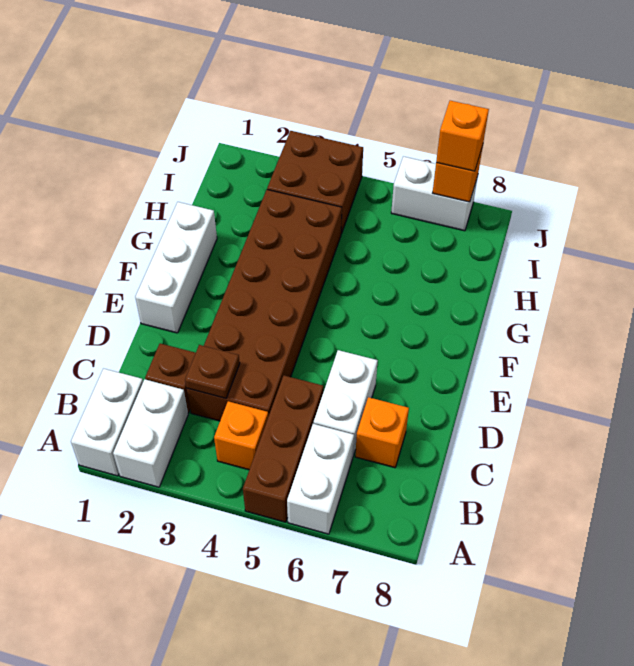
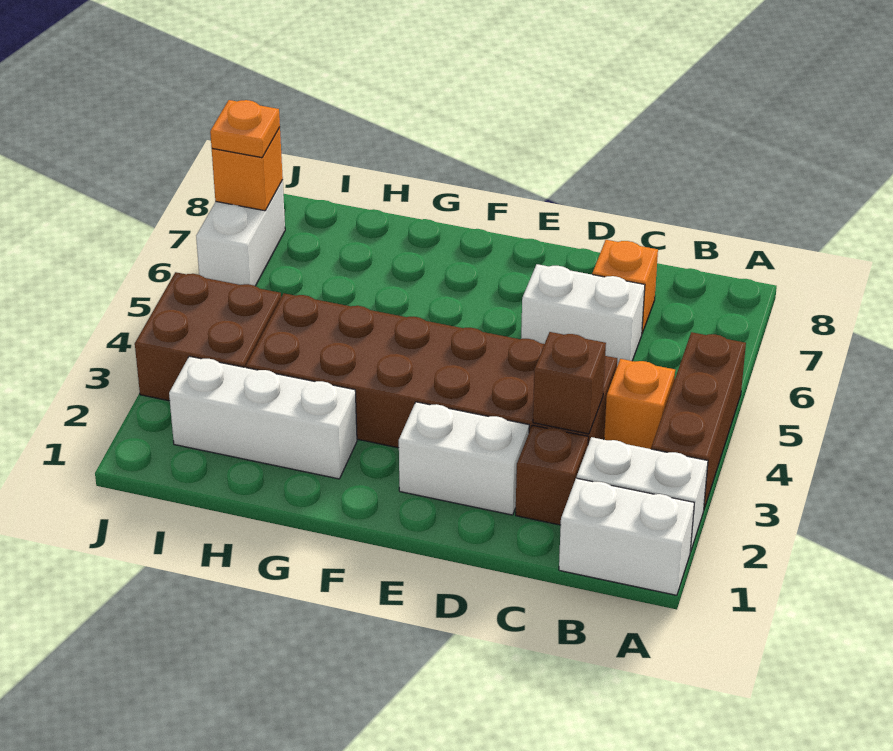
brown brick A5:C5 level 1 -> brown brick A3:A5 level 1
white brick A6:B6 level 1 -> white brick D2:E2 level 1
brown plate C3 level 2 -> brown brick C3 level 2
white brick E1:G1 level 1 -> white brick G2:I2 level 1
orange brick J7 level 3 -> orange plate J7 level 3

